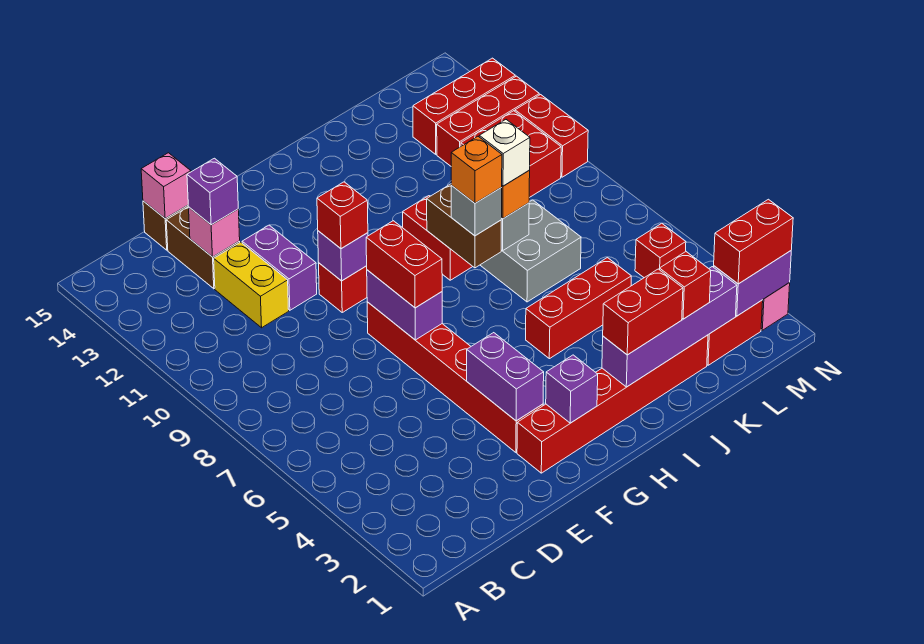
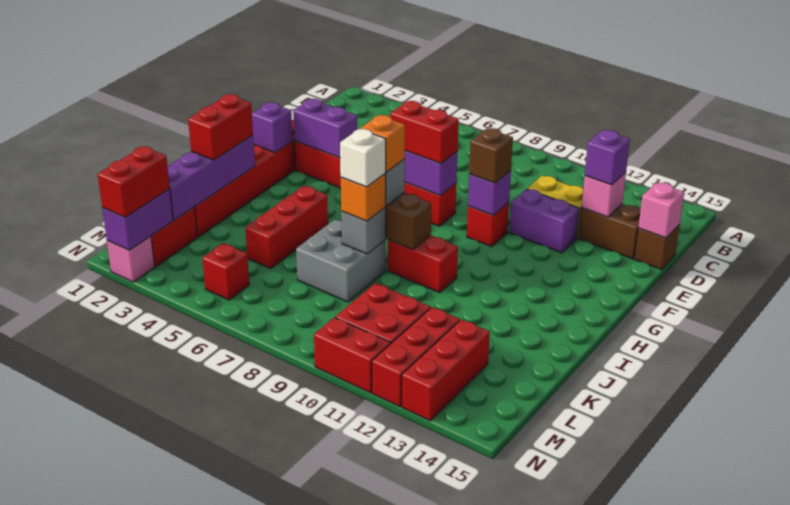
red brick F10 level 3 -> brown brick F10 level 3
red brick K2 level 3 -> none

